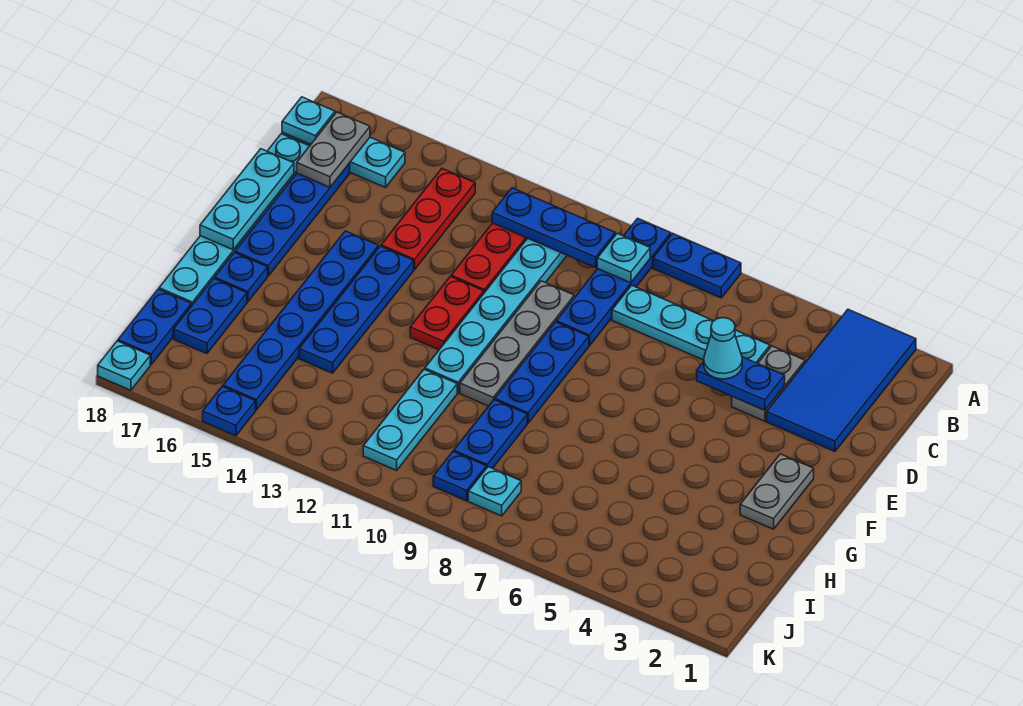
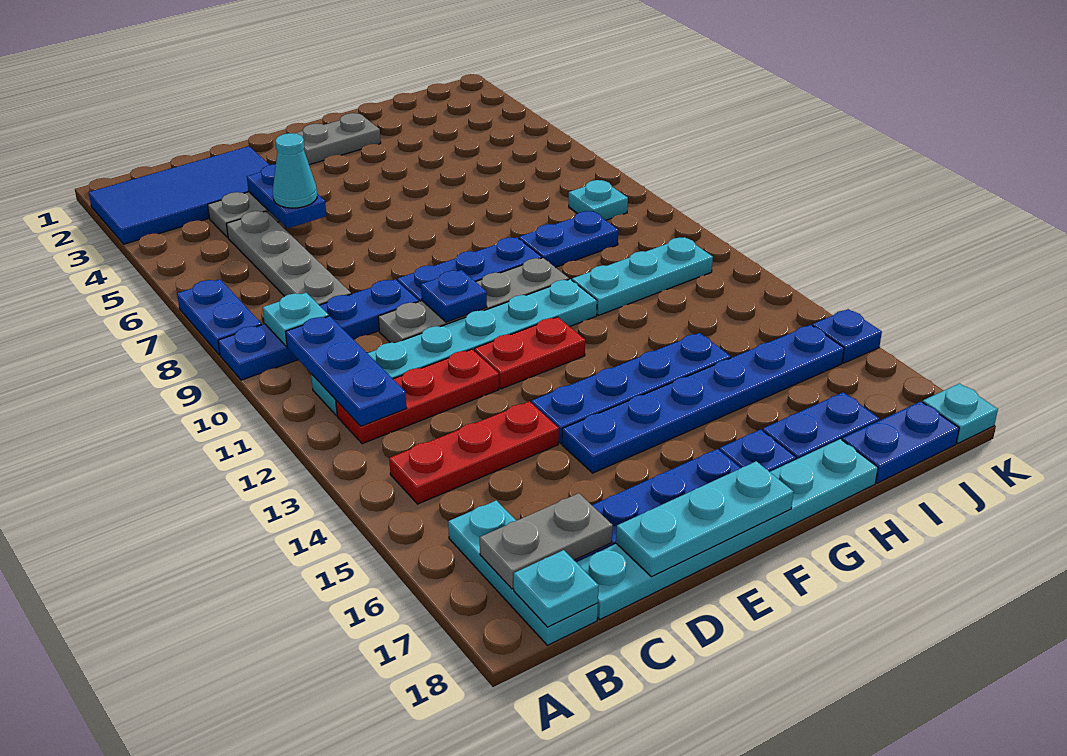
cyan plate C5:C8 level 1 -> grey plate C5:C8 level 1
blue plate J9 level 1 -> blue plate E10 level 2

